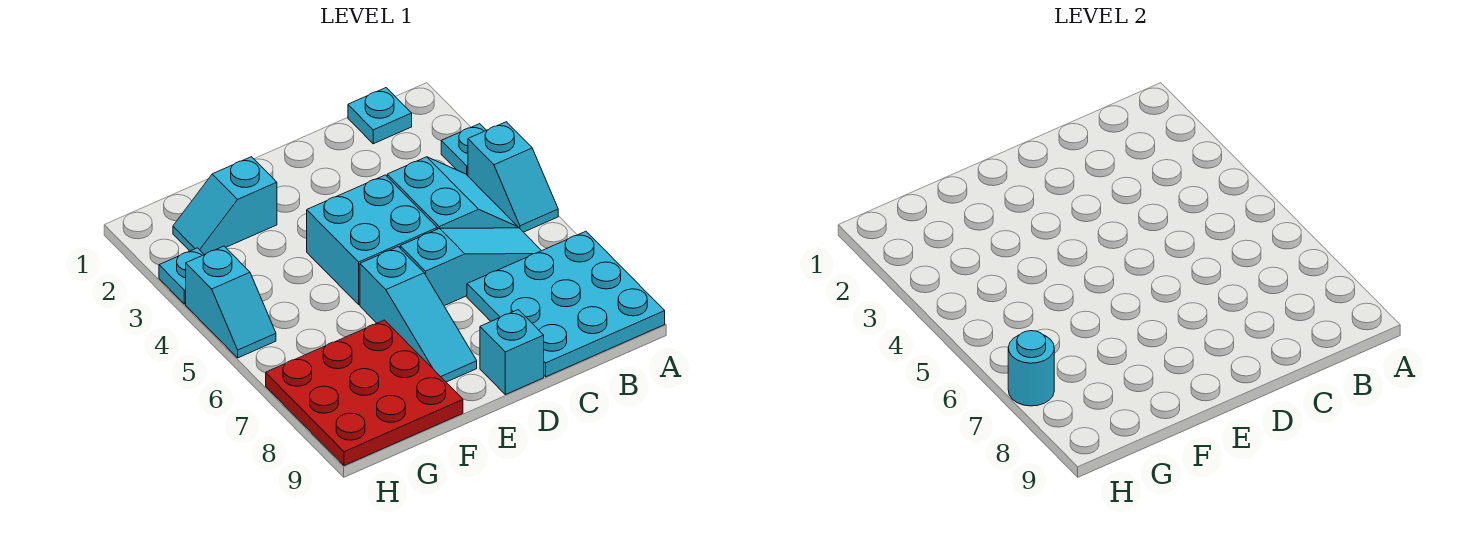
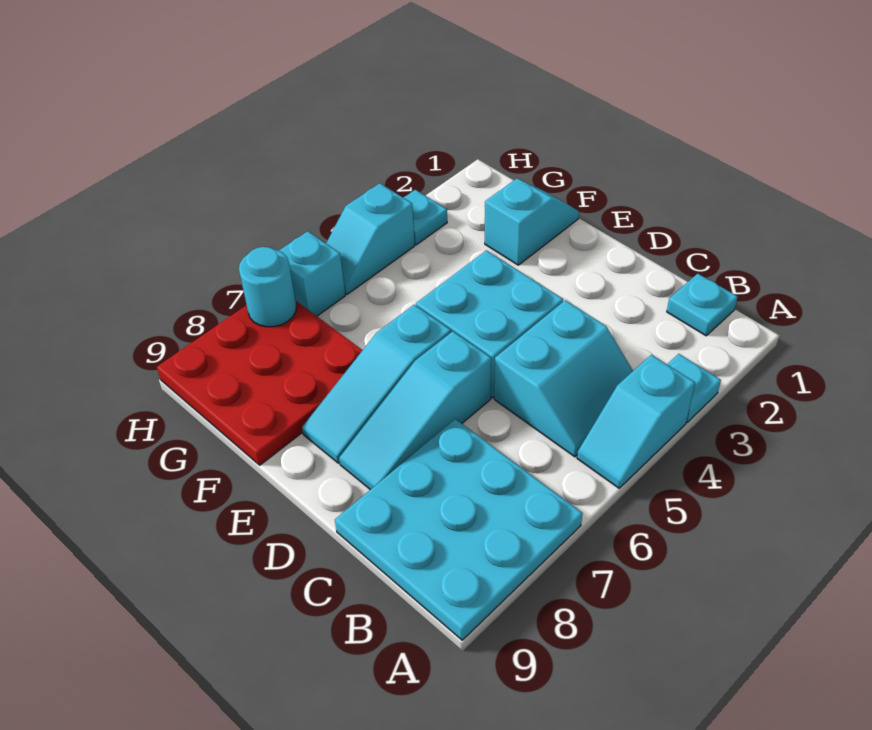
cyan slope B6:D6 level 1 top D -> cyan slope D6:D8 level 1 top 6
cyan brick D9 level 1 -> cyan brick H6 level 1
cyan slope F2:G2 level 1 top F -> cyan slope F1:F2 level 1 top 2

